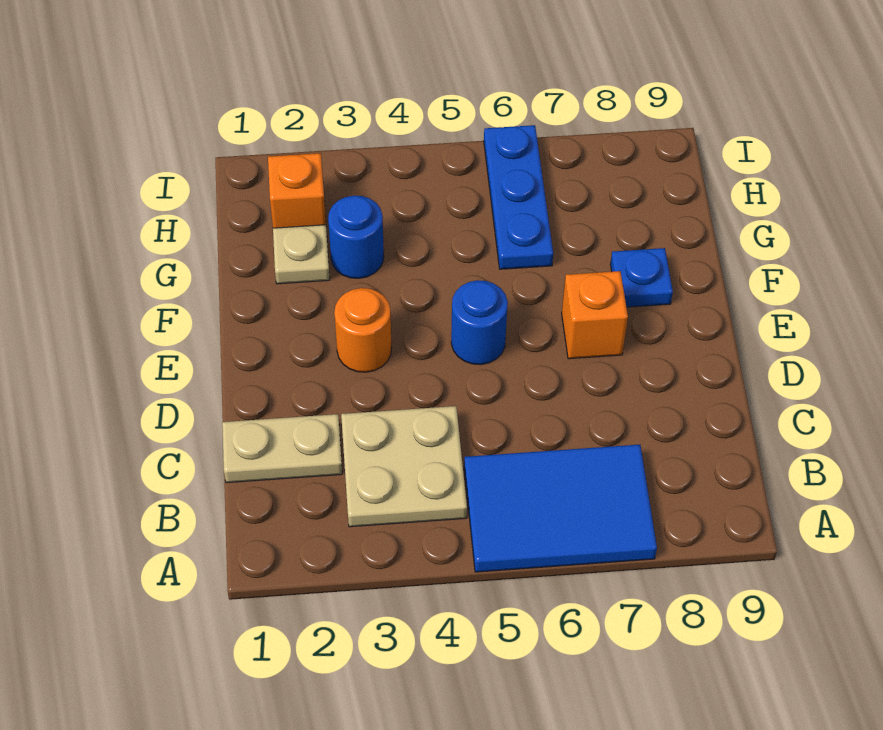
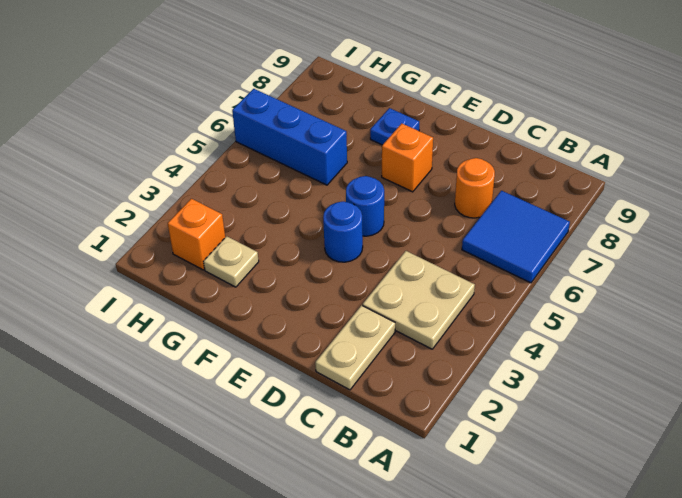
blue tile A5:B7 level 1 -> blue tile A6:B7 level 1
orange round brick E3 level 1 -> orange round brick C7 level 1
blue round brick G3 level 1 -> blue round brick E4 level 1
blue plate G6:I6 level 1 -> blue brick G6:I6 level 1

